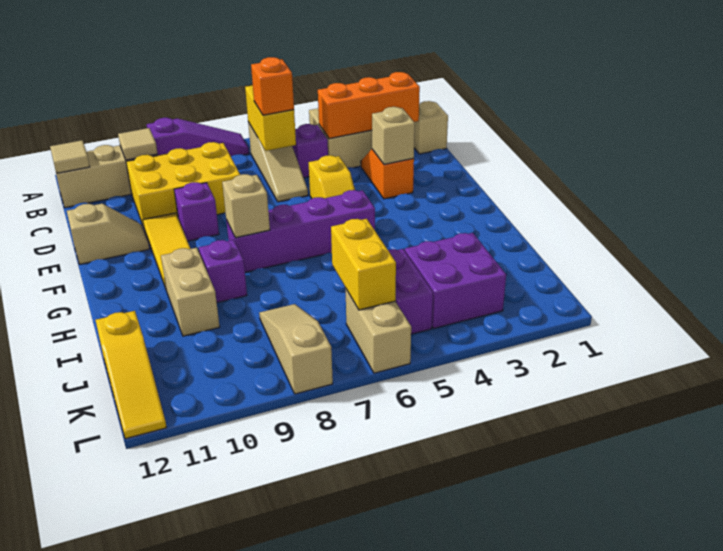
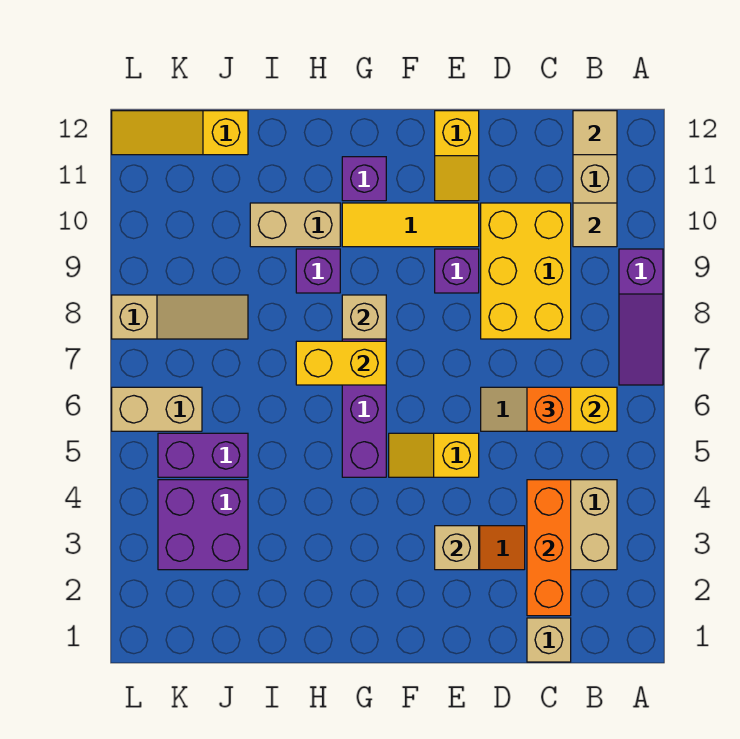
purple brick C5 level 1 -> purple brick G11 level 1
tan slope E11:E12 level 1 top 12 -> yellow slope E11:E12 level 1 top 12
yellow brick J6:K6 level 2 -> yellow brick G7:H7 level 2

